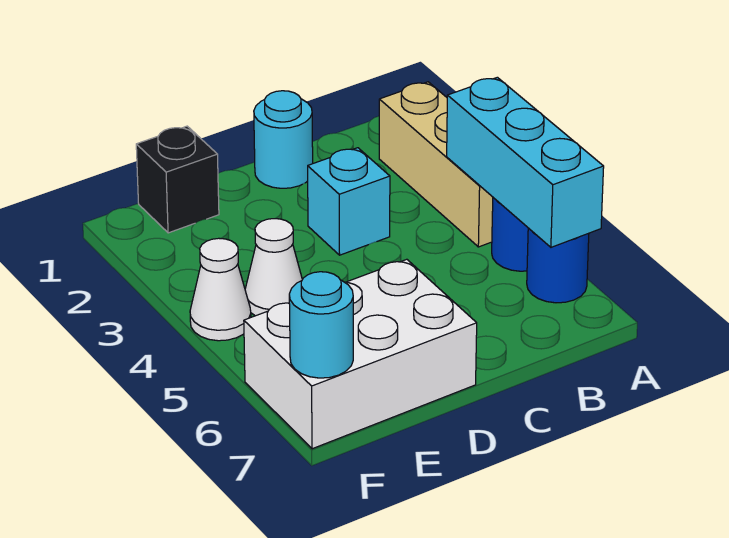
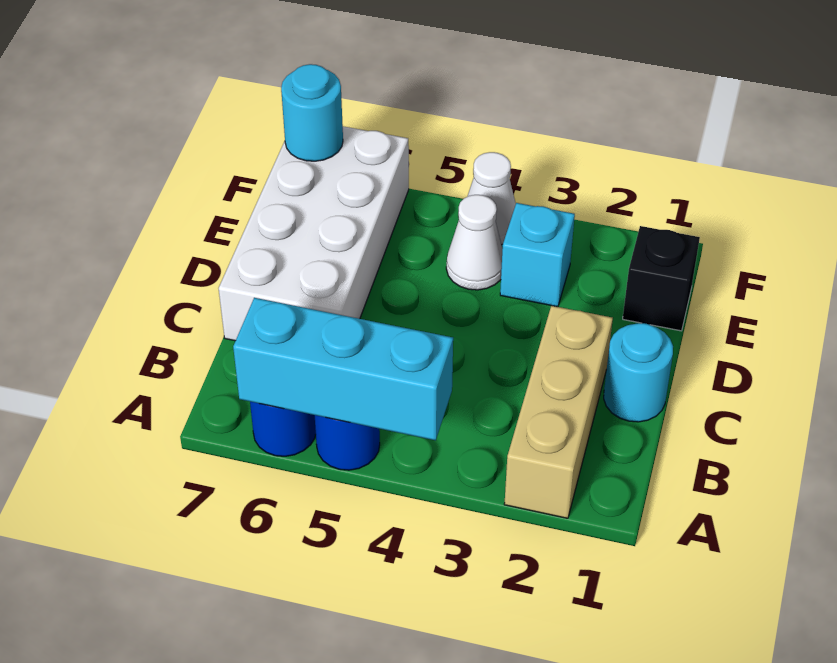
tan brick A2:A4 level 1 -> tan brick A2:C2 level 1
cyan brick C3 level 1 -> cyan brick E3 level 1
white brick D6:F7 level 1 -> white brick C6:F7 level 1

